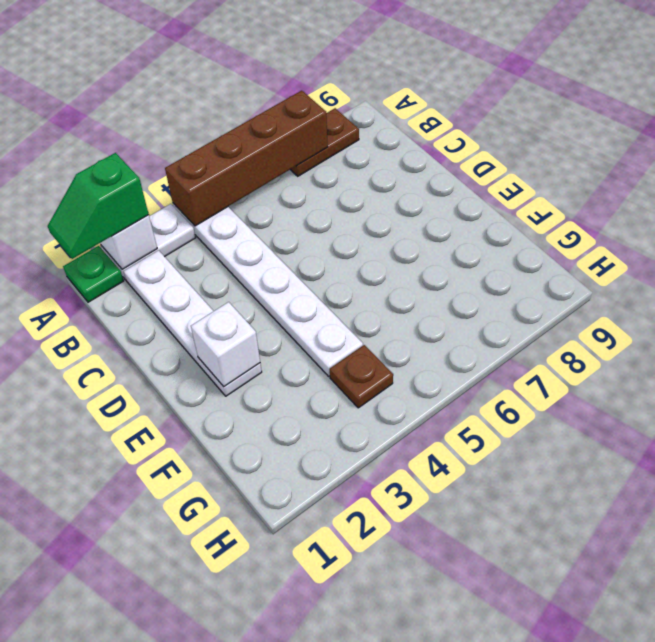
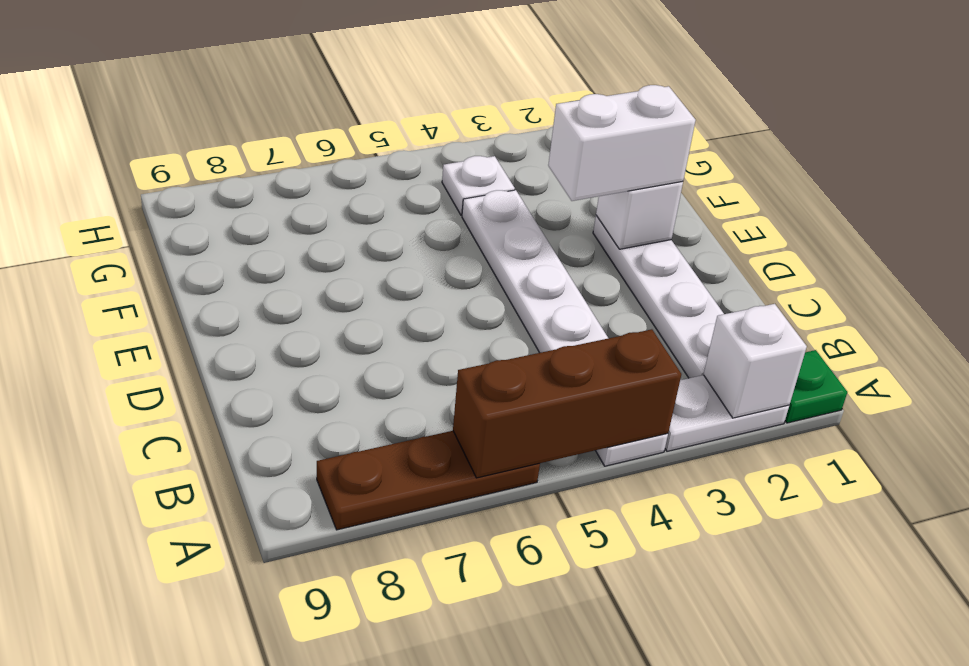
green slope A1:A2 level 3 top 2 -> none
brown brick A4:A7 level 2 -> brown brick A4:A6 level 2
brown plate A7:A8 level 1 -> brown plate A6:A8 level 1
none -> white brick E2:E3 level 3
brown plate G4 level 1 -> white plate G4 level 1

